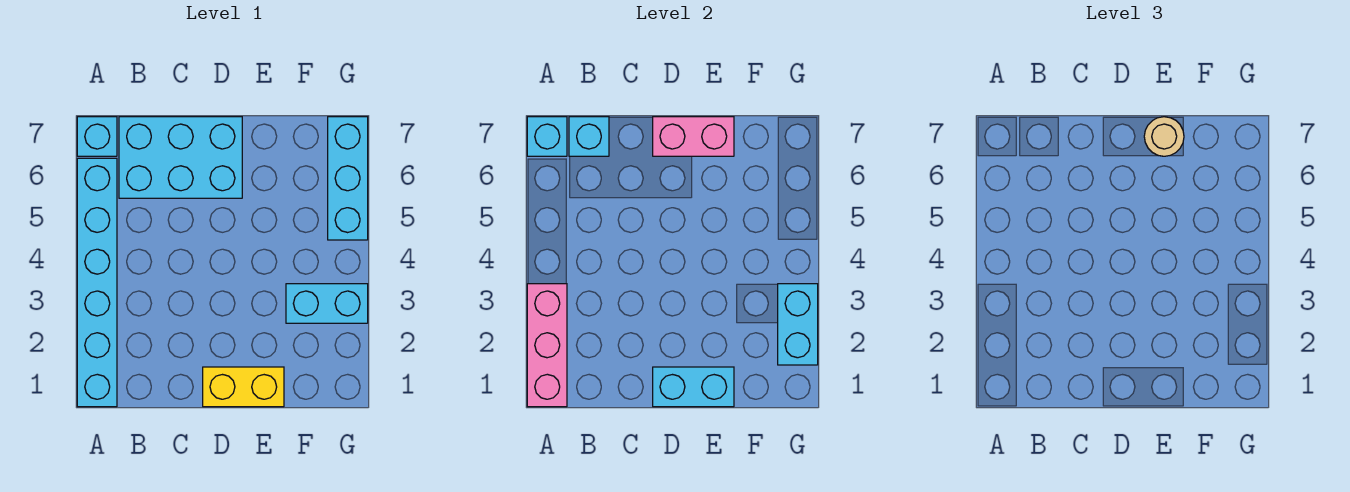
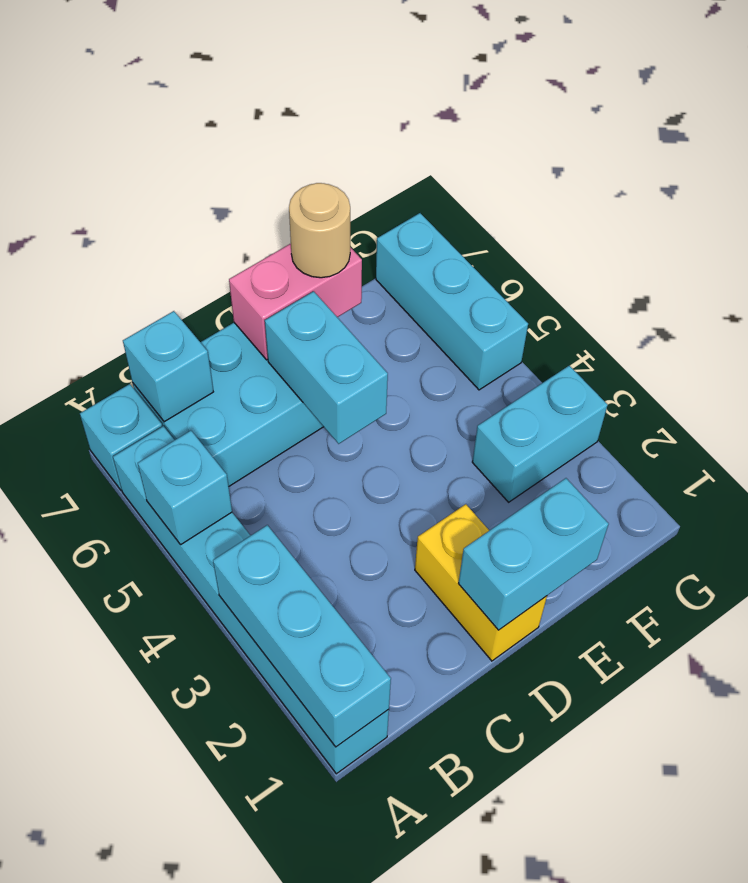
pink brick A1:A3 level 2 -> cyan brick A1:A3 level 2
cyan brick A7 level 2 -> cyan brick A5 level 2
yellow brick D1:E1 level 1 -> yellow brick D1:D2 level 1
cyan brick G2:G3 level 2 -> cyan brick D5:D6 level 2

